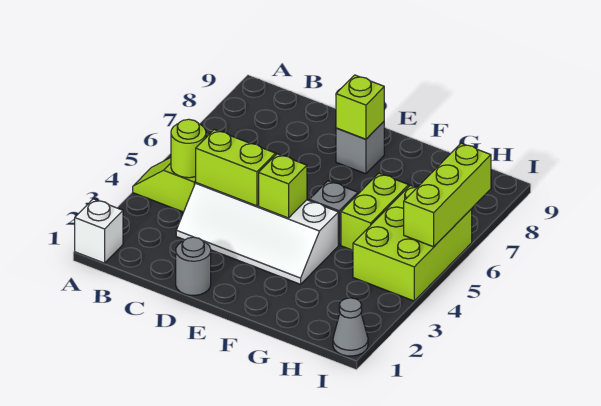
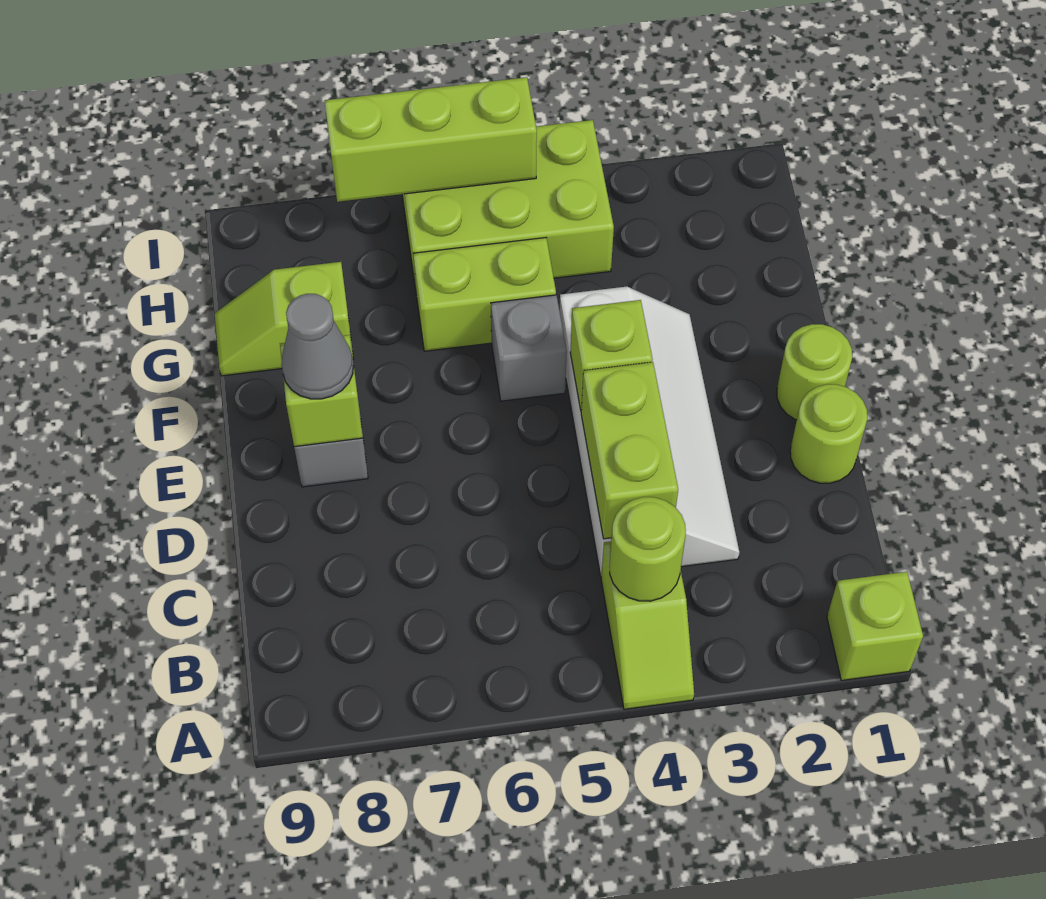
white brick A1 level 1 -> lime brick A1 level 1
grey round brick D1 level 1 -> lime round brick D1 level 1
none -> lime round brick E1 level 1
none -> lime slope G8:G9 level 1 top 8
grey cone I1 level 1 -> grey cone E8 level 3

